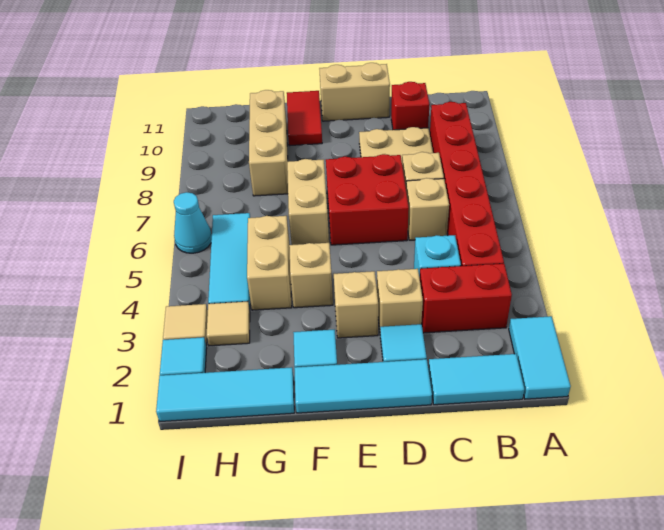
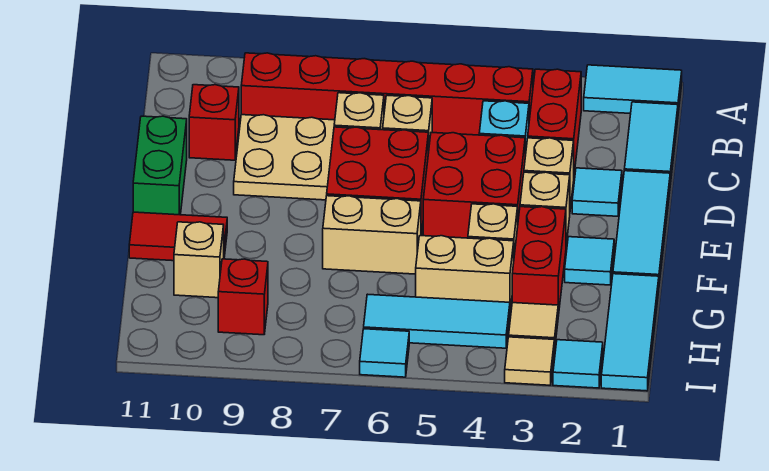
none -> red brick D4:E5 level 1
tan brick D11:E11 level 1 -> green brick D11:E11 level 1
none -> red brick F3:G3 level 1
tan brick G8:G10 level 1 -> tan brick G10 level 1
none -> red brick H9 level 1
cyan cone I6 level 1 -> cyan tile I6 level 1

